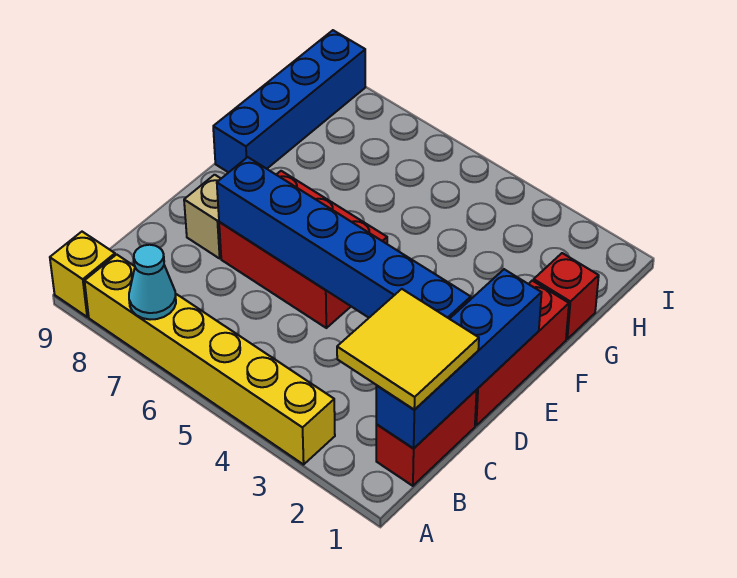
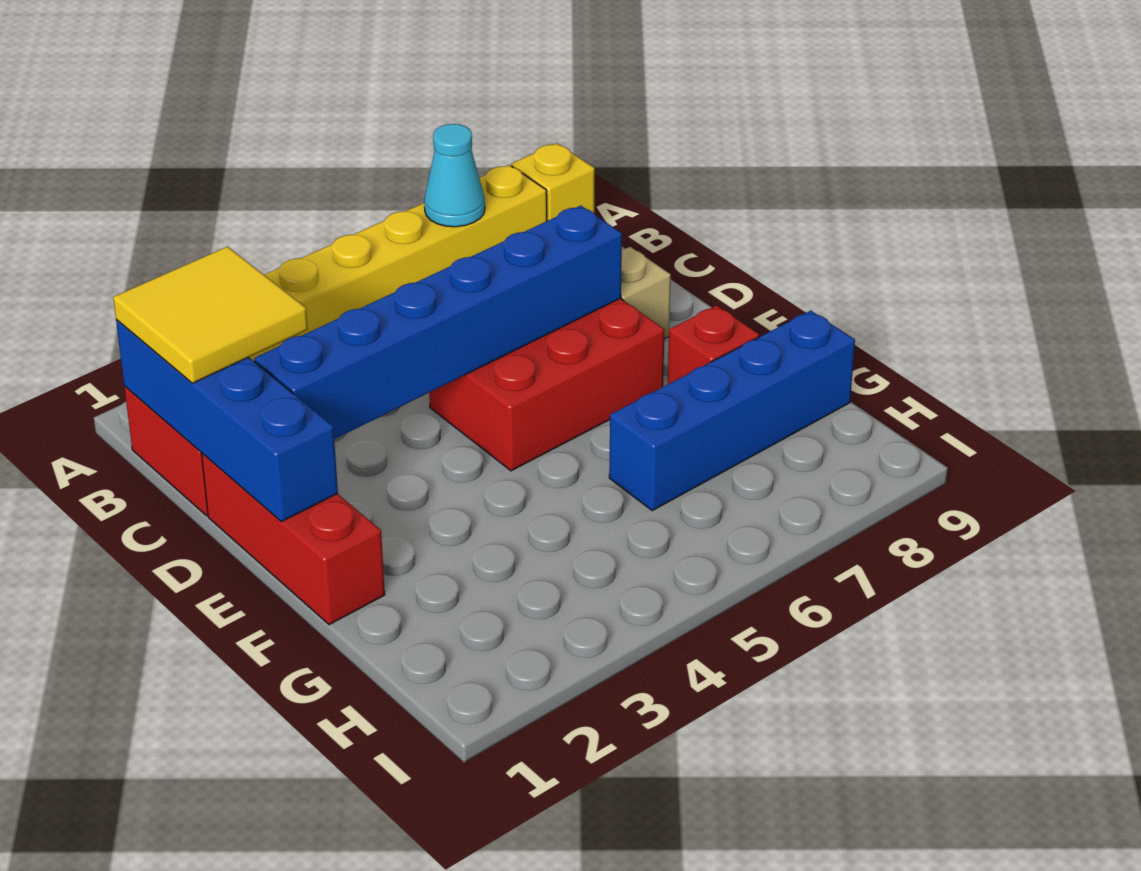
blue brick F9:I9 level 1 -> blue brick G6:G9 level 1
red brick G1 level 1 -> red brick F8 level 1

